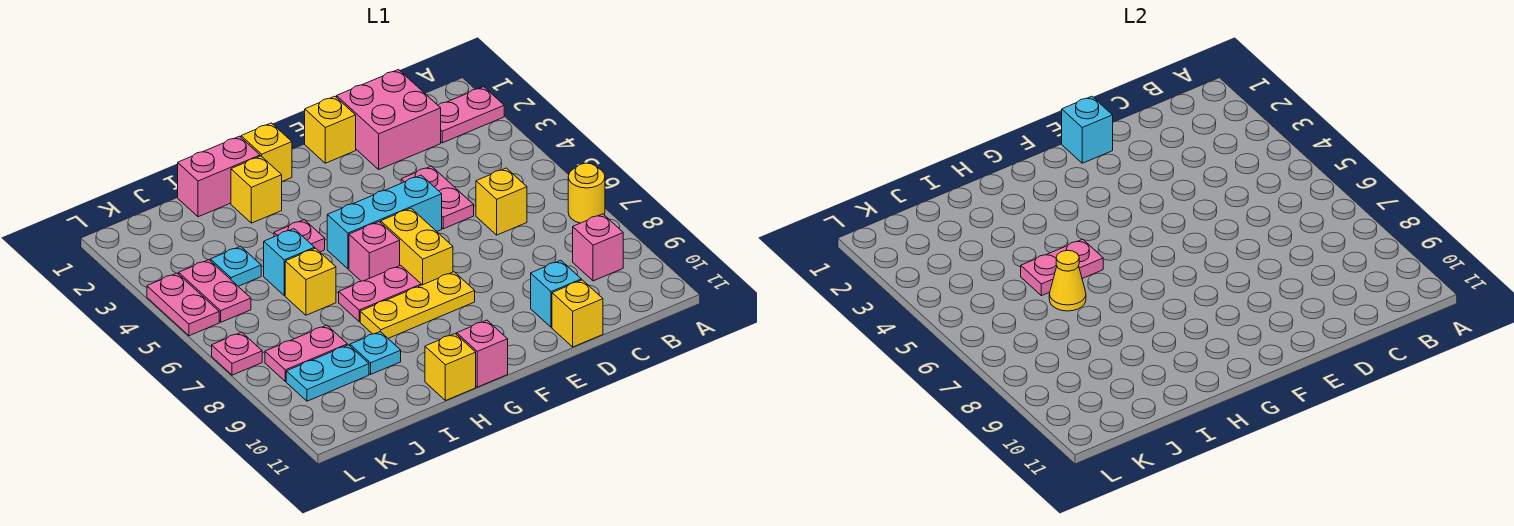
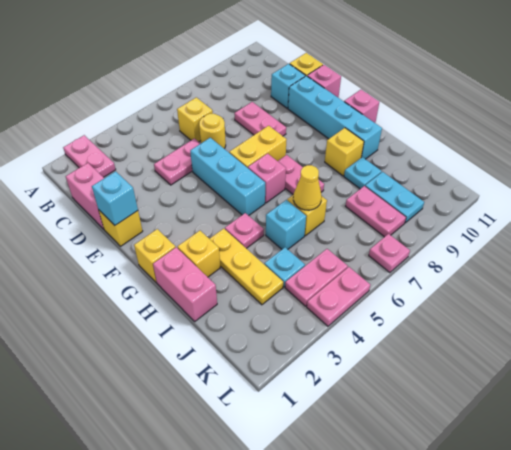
yellow round brick A7 level 1 -> yellow round brick D6 level 1
pink brick B9 level 1 -> pink brick E11 level 1
pink brick C1:D2 level 1 -> pink brick C1:D1 level 1
none -> cyan brick E10:H10 level 1
yellow plate F8:H8 level 1 -> yellow plate H3:J3 level 1
pink plate H5:I5 level 2 -> pink plate D8:E8 level 1
yellow brick H11 level 1 -> yellow brick H9 level 1

